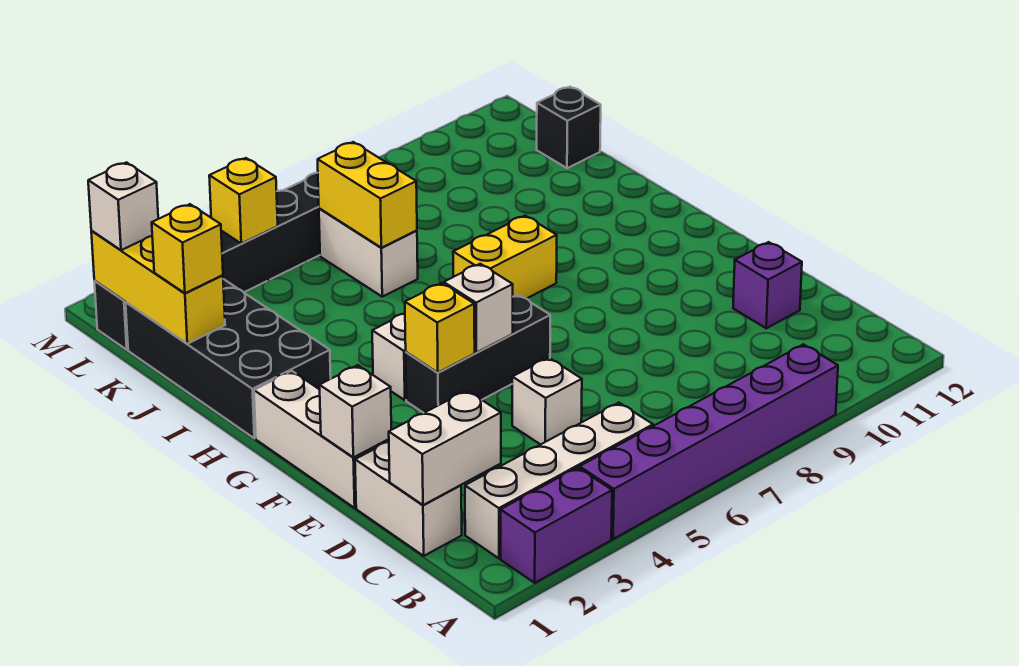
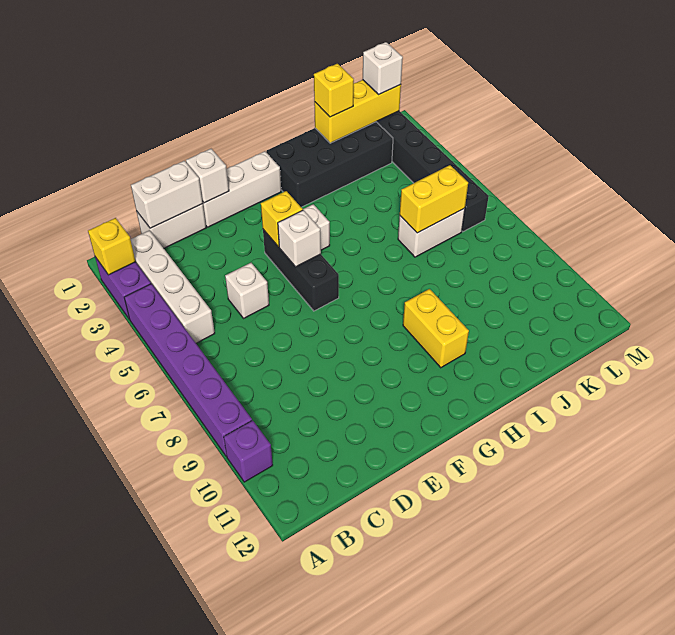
white brick C1:C2 level 2 -> white brick C1:D1 level 2
purple brick D11 level 1 -> purple brick A10 level 1
yellow brick H7:H8 level 1 -> yellow brick H9:H10 level 1
black brick K12 level 1 -> none
yellow brick L4 level 2 -> yellow brick A2 level 2

